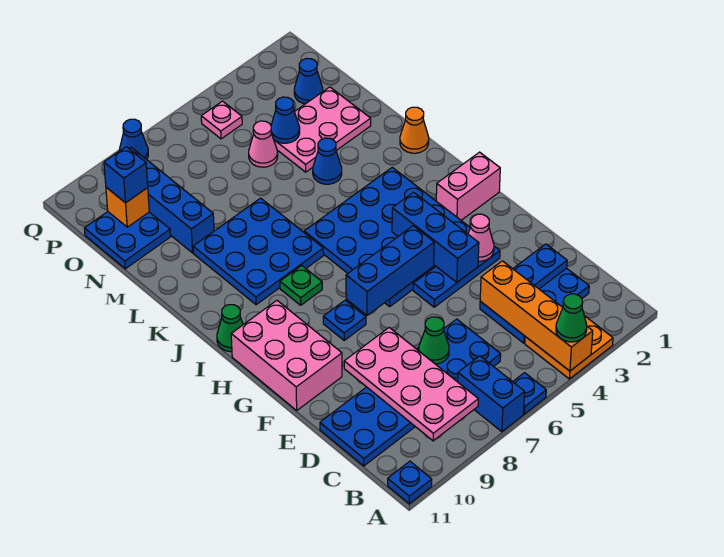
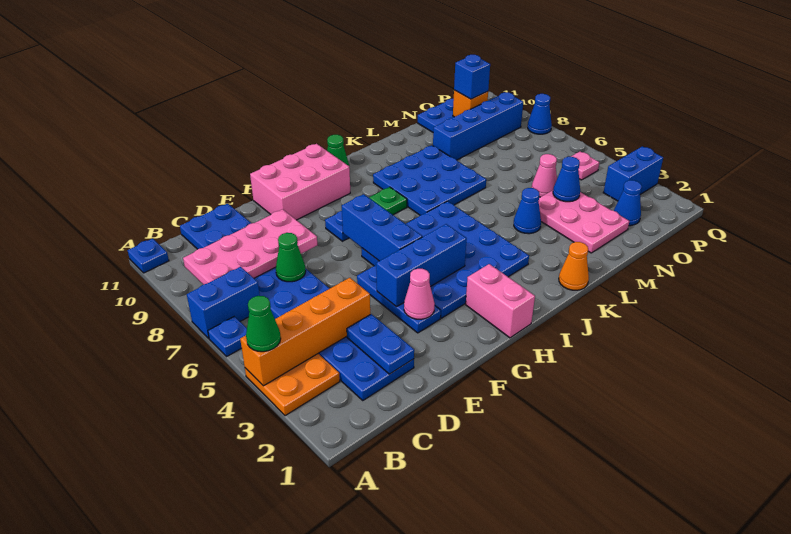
none -> blue brick P3:Q3 level 1

